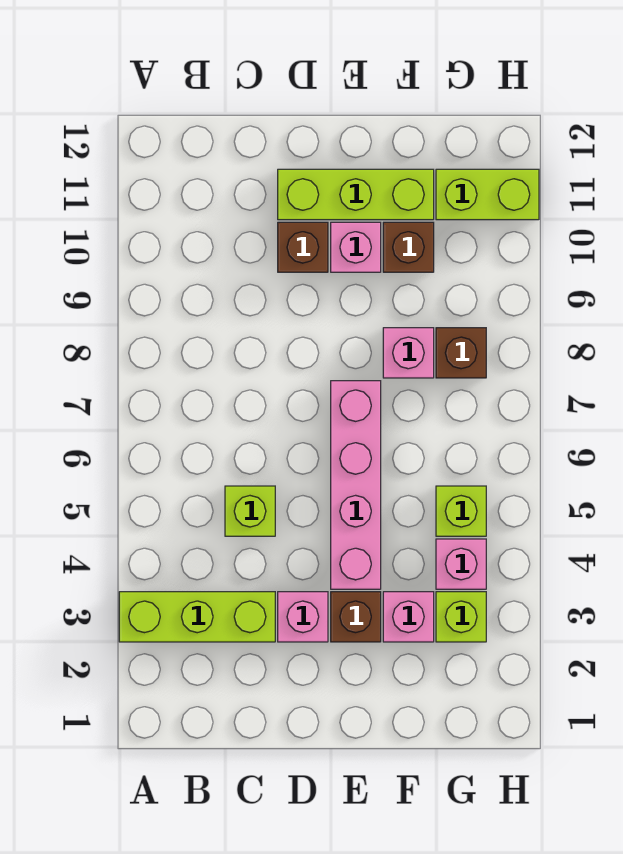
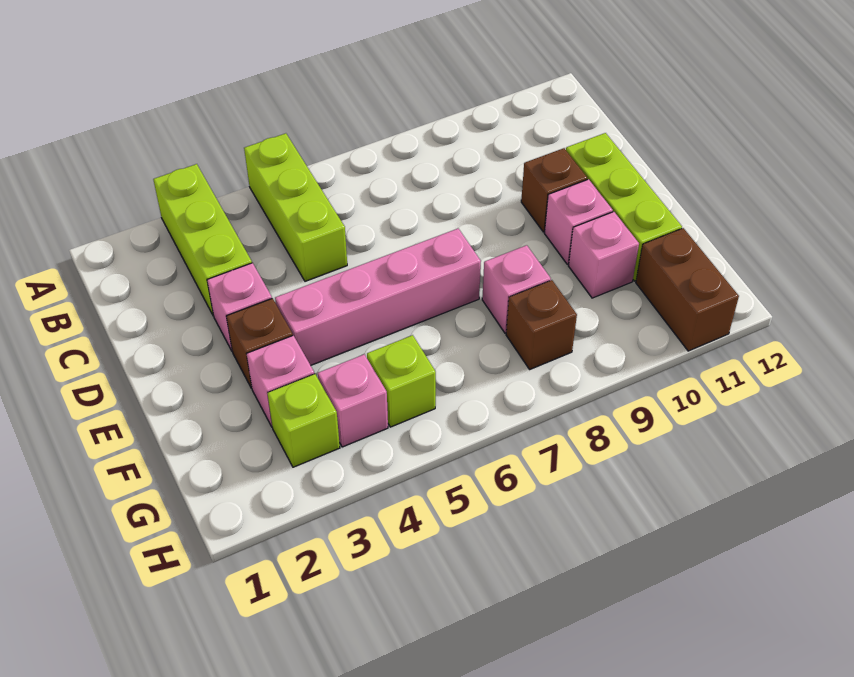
lime brick C5 level 1 -> lime brick A5:C5 level 1
brown brick F10 level 1 -> pink brick F10 level 1
lime brick G11:H11 level 1 -> brown brick G11:H11 level 1

